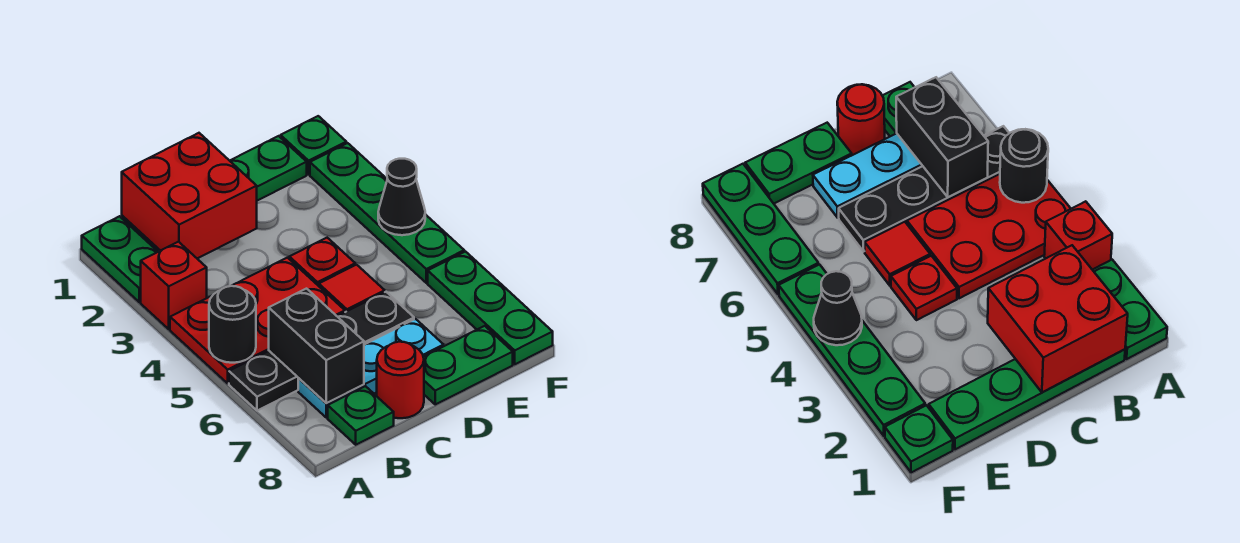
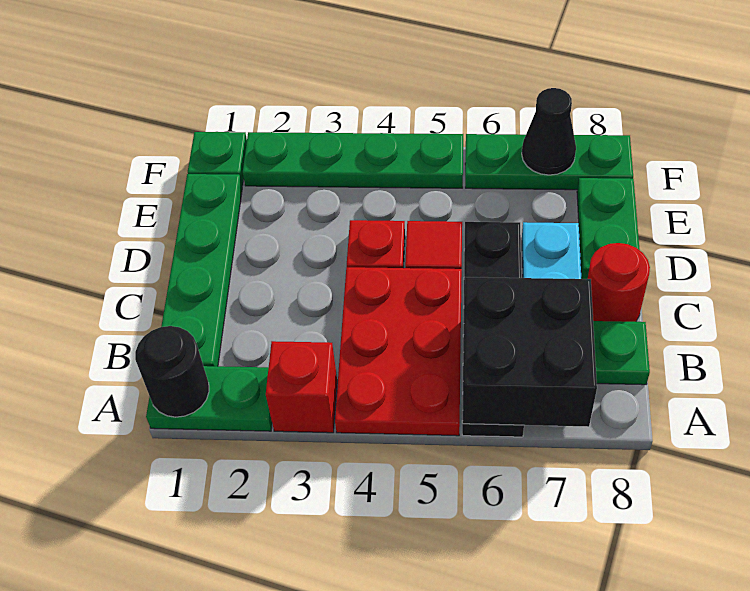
black round brick A5 level 2 -> black round brick A1 level 2
red brick B1:C2 level 2 -> none
black brick B6:B7 level 2 -> black brick A6:B7 level 2
black cone F4 level 2 -> black cone F7 level 2

